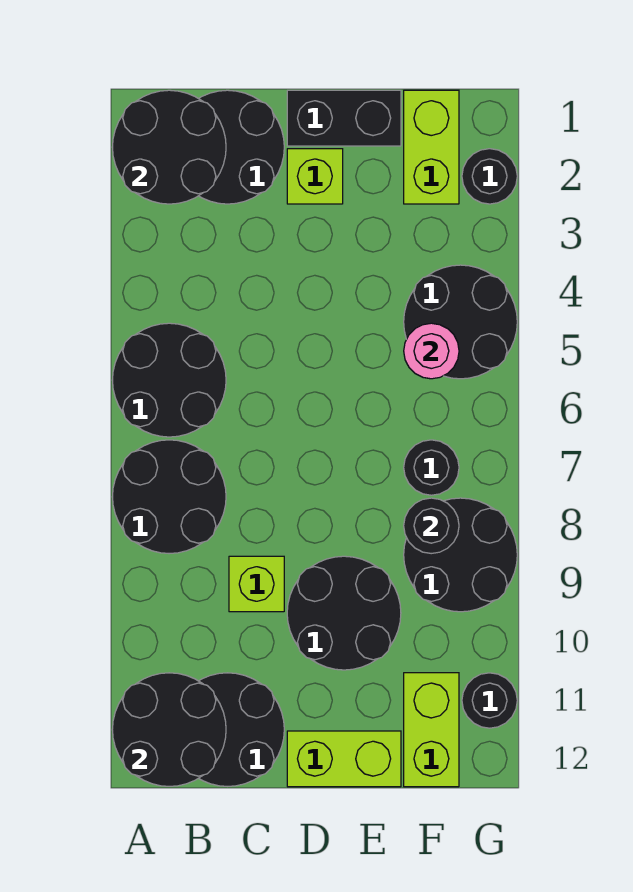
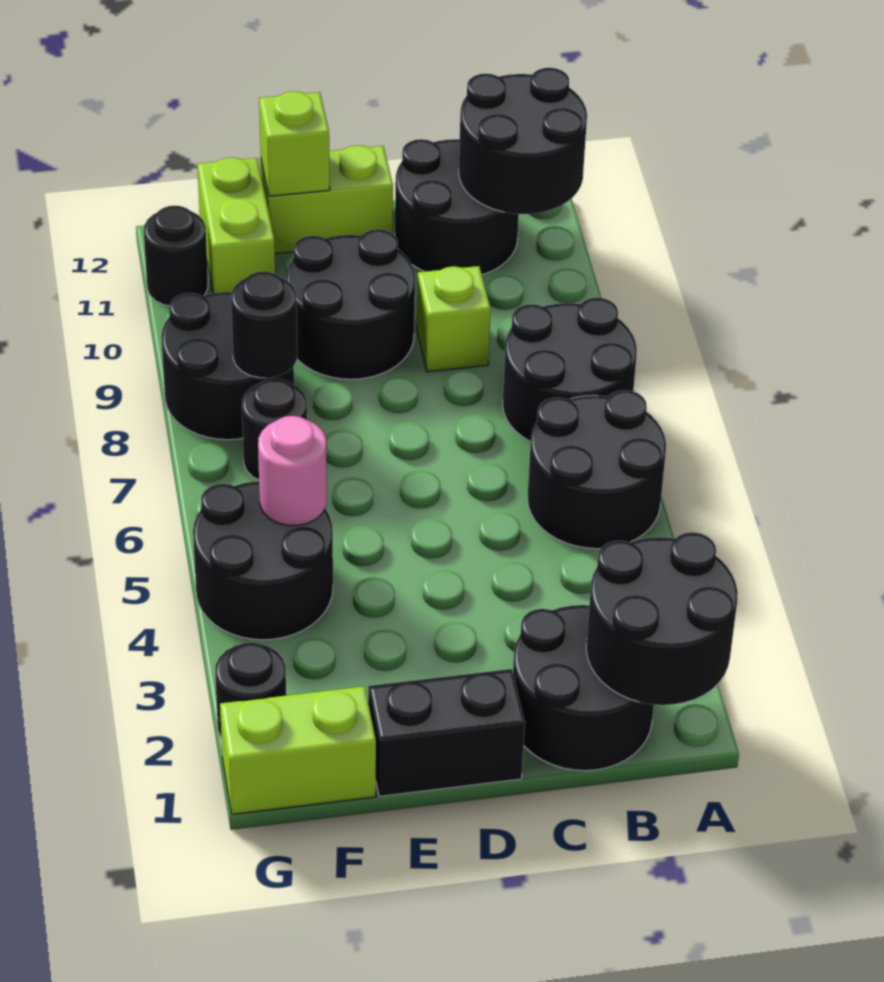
lime brick D2 level 1 -> lime brick E12 level 2
lime brick F1:F2 level 1 -> lime brick F1:G1 level 1

